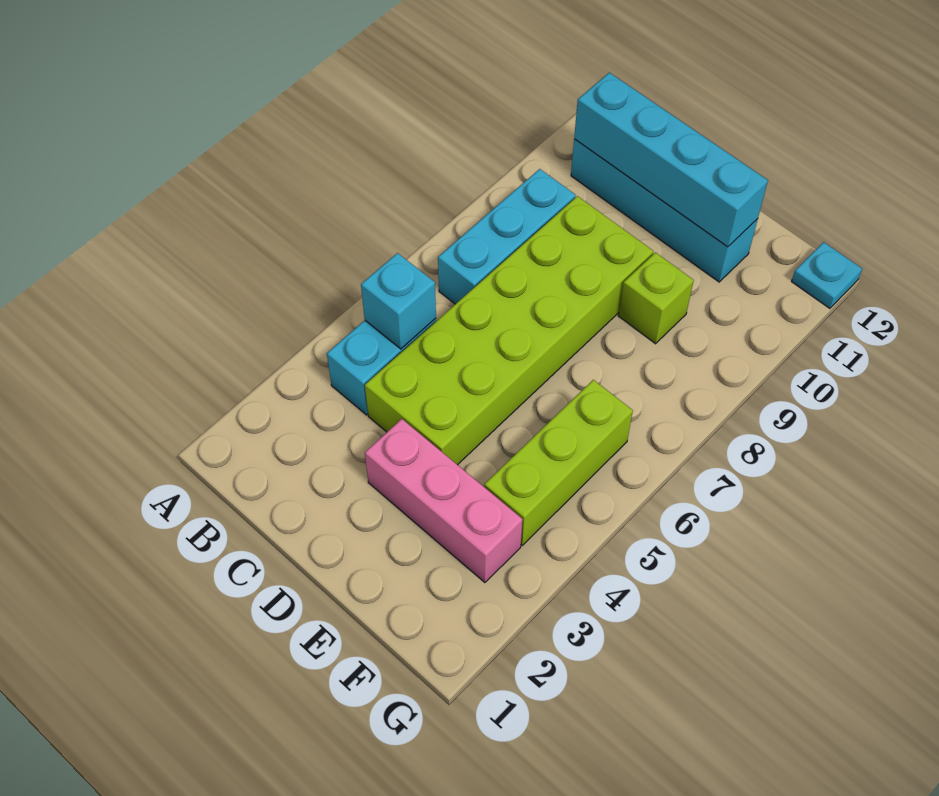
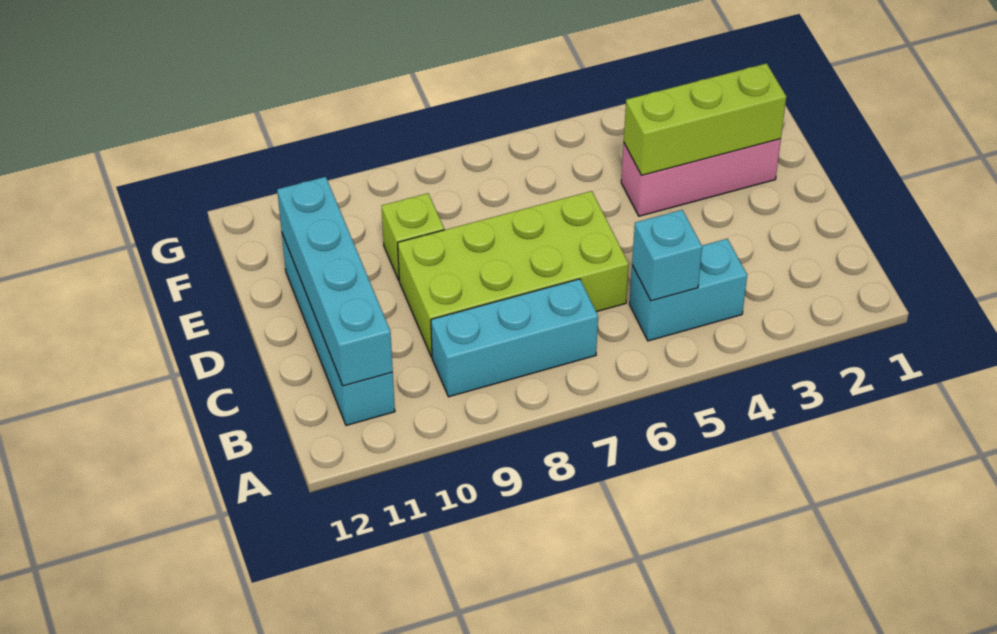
lime brick C4:D9 level 1 -> lime brick C6:D9 level 1
pink brick D3:F3 level 1 -> pink brick E2:E4 level 1
lime brick F4:F6 level 1 -> lime brick E2:E4 level 2
cyan plate G12 level 1 -> none

